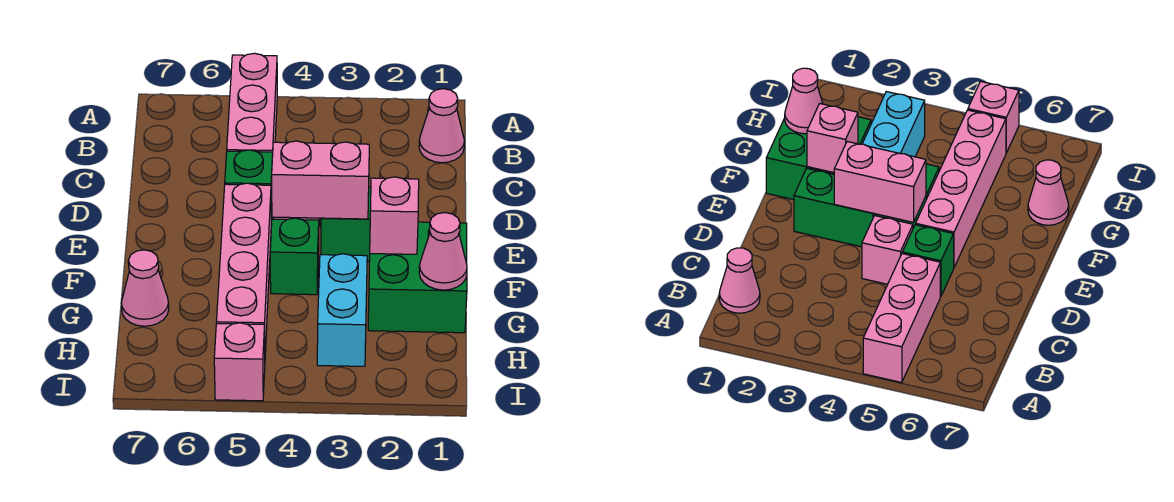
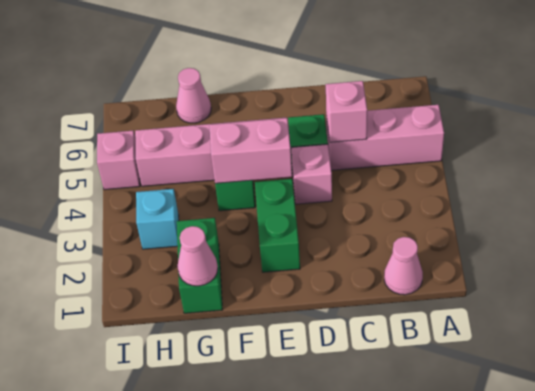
pink brick E3:E4 level 2 -> pink brick E4:F4 level 2
green brick F1:G2 level 1 -> green brick G1:G2 level 1
pink brick F2 level 2 -> pink brick C5 level 2
cyan brick G3:H3 level 1 -> cyan brick H3 level 1

